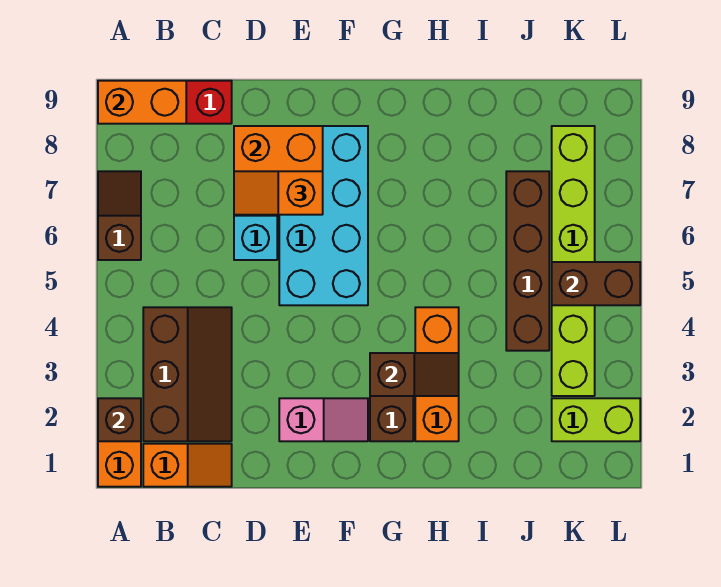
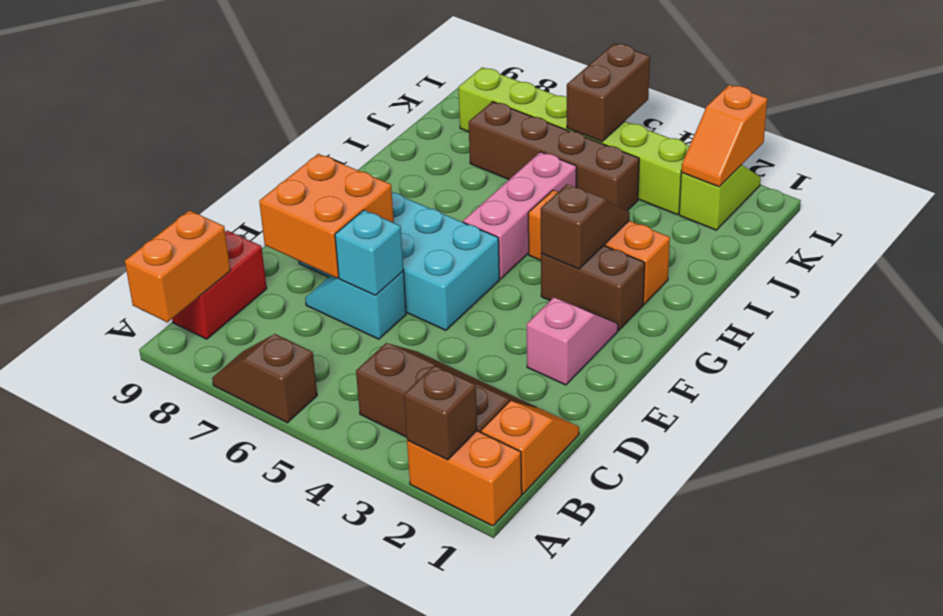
none -> cyan brick D6 level 2
orange slope D7:E7 level 3 top E -> orange slope K2:L2 level 2 top L
none -> pink brick G5:I5 level 1
lime brick K2:L2 level 1 -> lime slope K2:L2 level 1 top K

